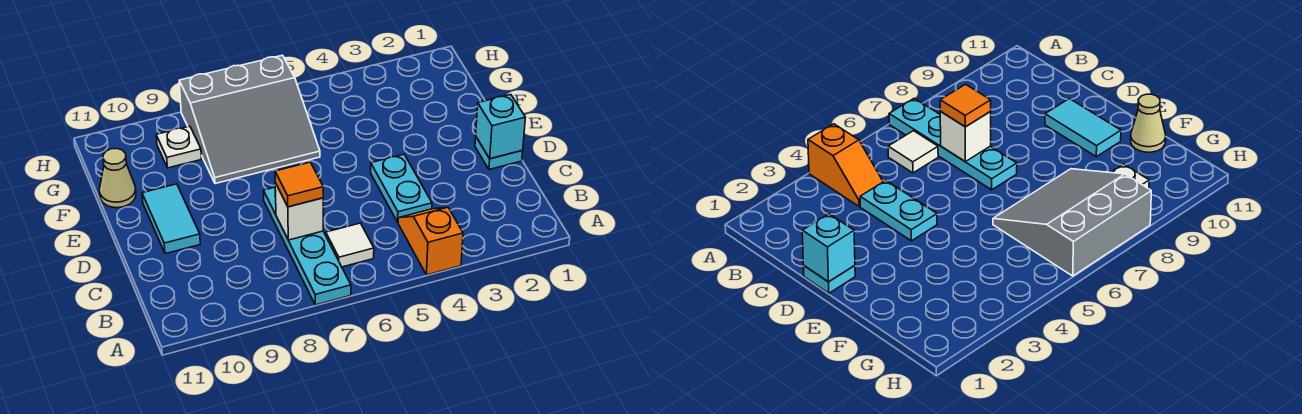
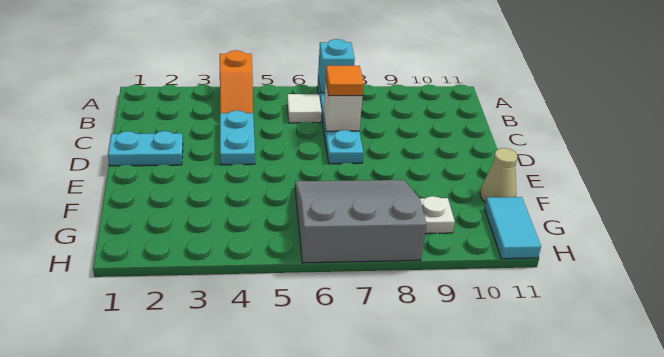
cyan plate D1 level 1 -> cyan plate D1:D2 level 1
cyan brick D1 level 2 -> cyan brick A7 level 2
cyan tile D10:E10 level 1 -> cyan tile G11:H11 level 1

